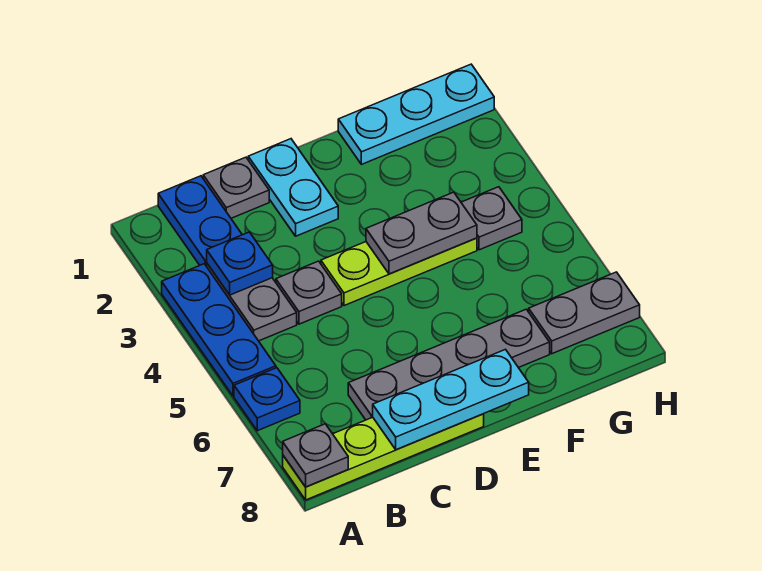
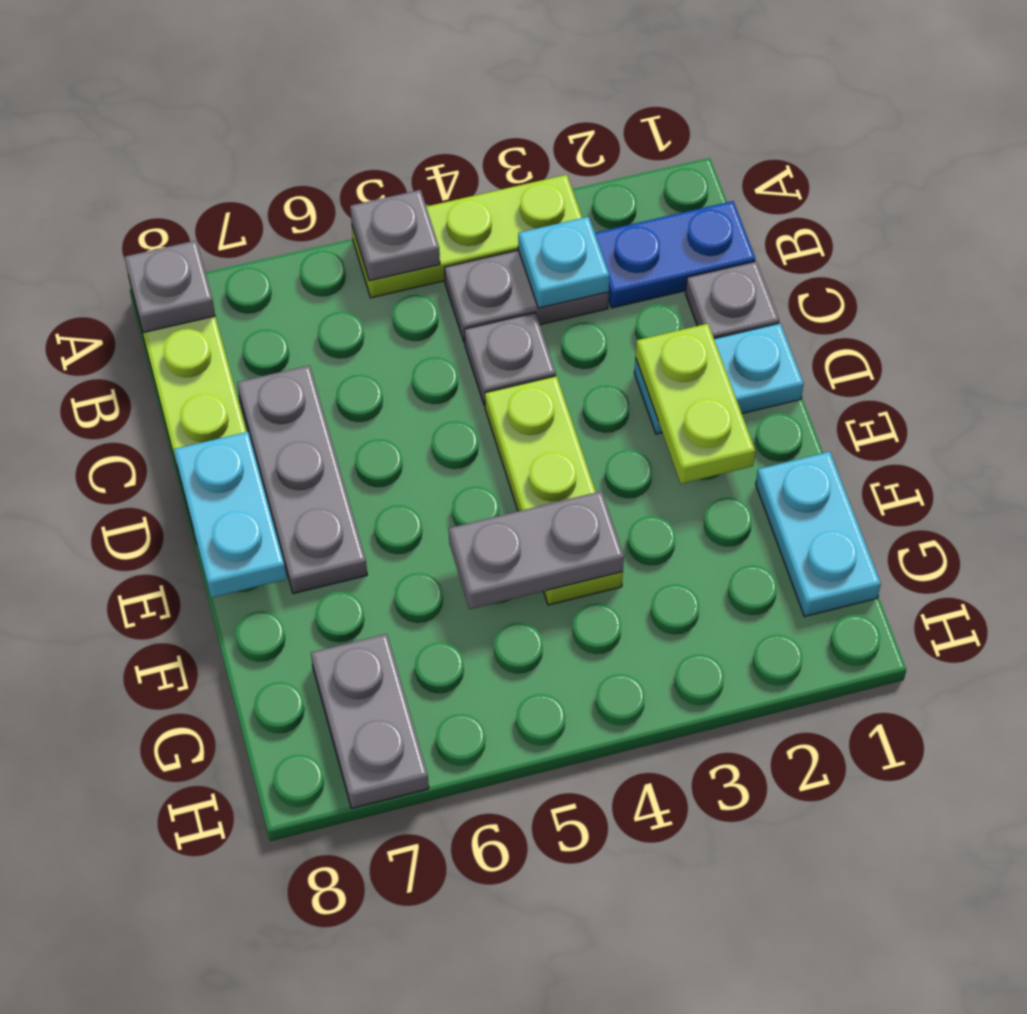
blue plate A3:A5 level 1 -> lime plate A3:A5 level 1
blue plate A6 level 1 -> none
blue plate B3 level 2 -> cyan plate B3 level 2
grey plate C7:F7 level 1 -> grey plate C7:E7 level 1
cyan plate C8:E8 level 2 -> cyan plate D8:E8 level 2
none -> lime plate D2:E2 level 2
grey plate E4:F4 level 2 -> grey plate F4:F5 level 2
cyan plate F1:H1 level 1 -> cyan plate F1:G1 level 1
grey plate G4 level 1 -> grey plate A5 level 2

